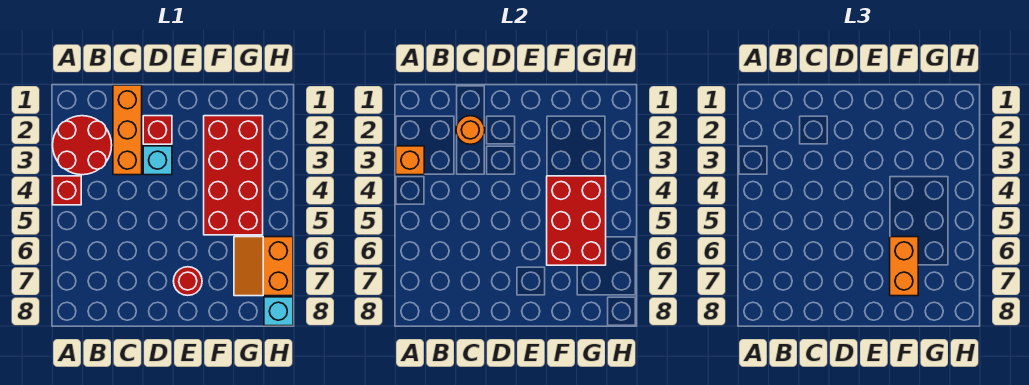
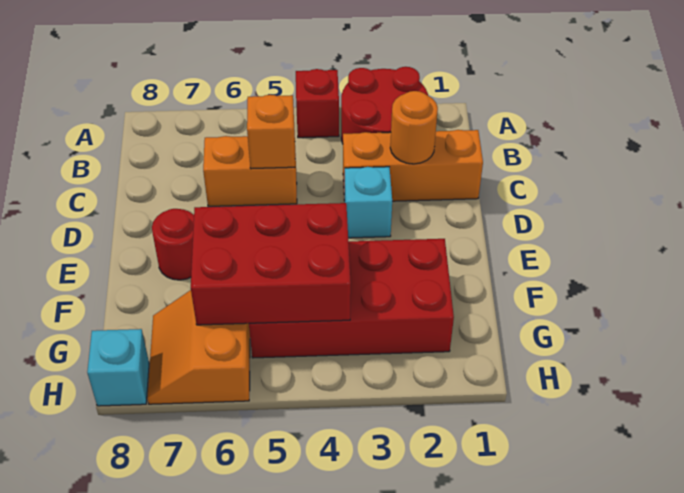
orange brick A3 level 2 -> orange brick C5 level 2
red brick D2 level 1 -> none
orange brick F6:F7 level 3 -> orange brick C5:C6 level 1
orange slope G6:H7 level 1 top H -> orange slope G6:H7 level 1 top 6

